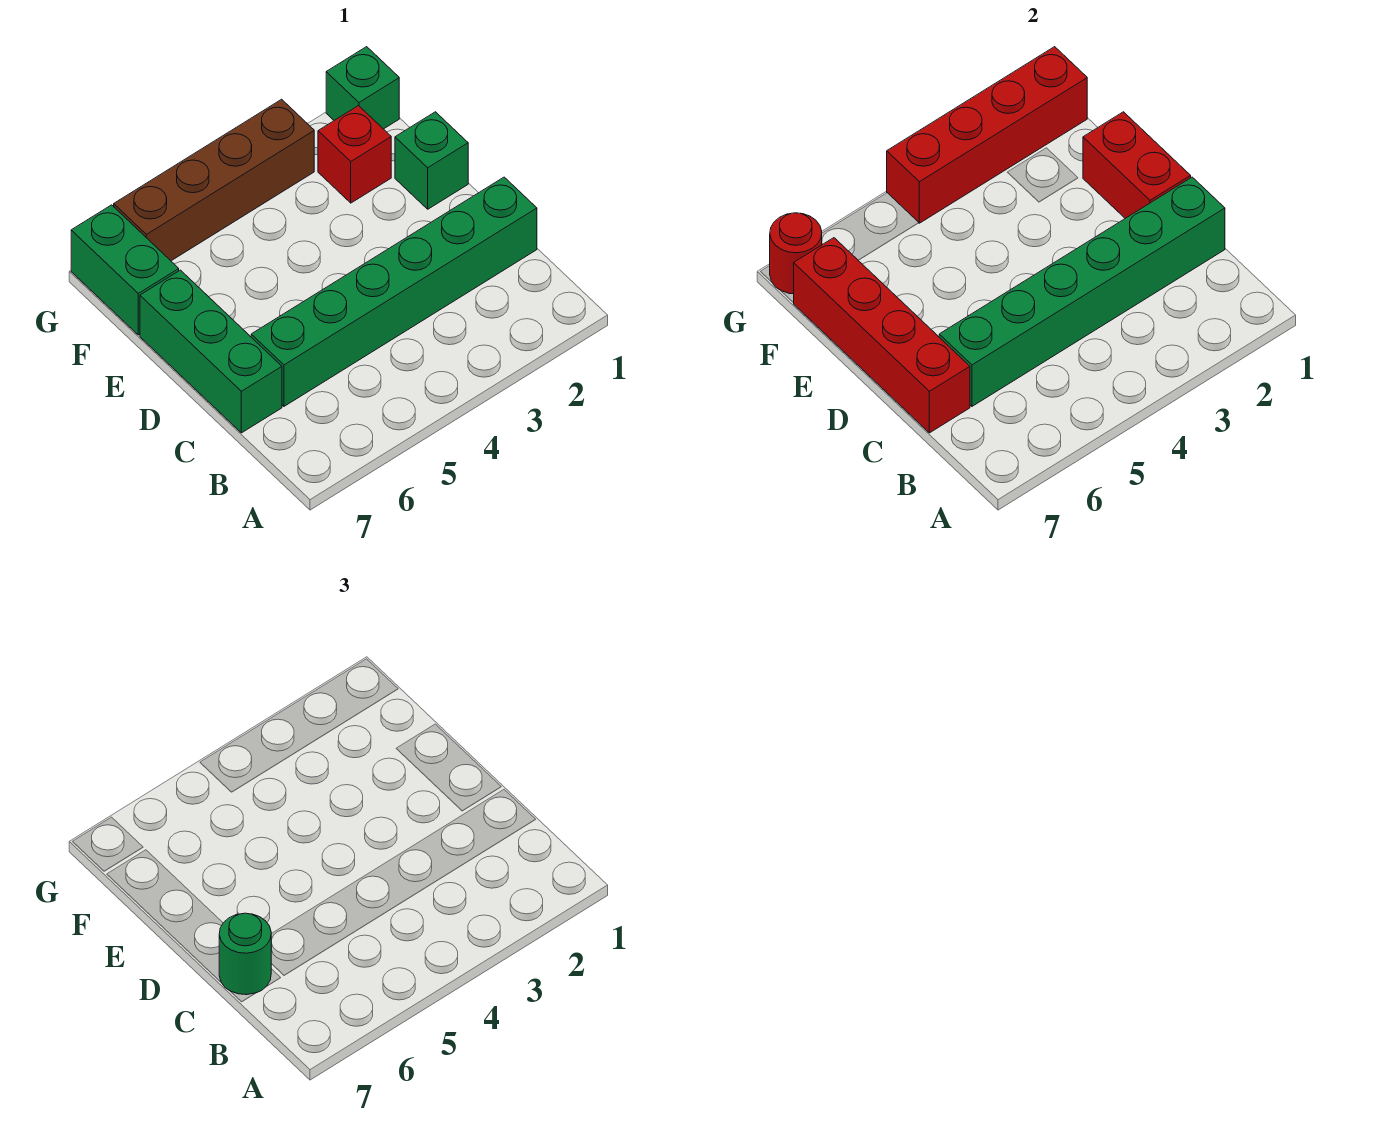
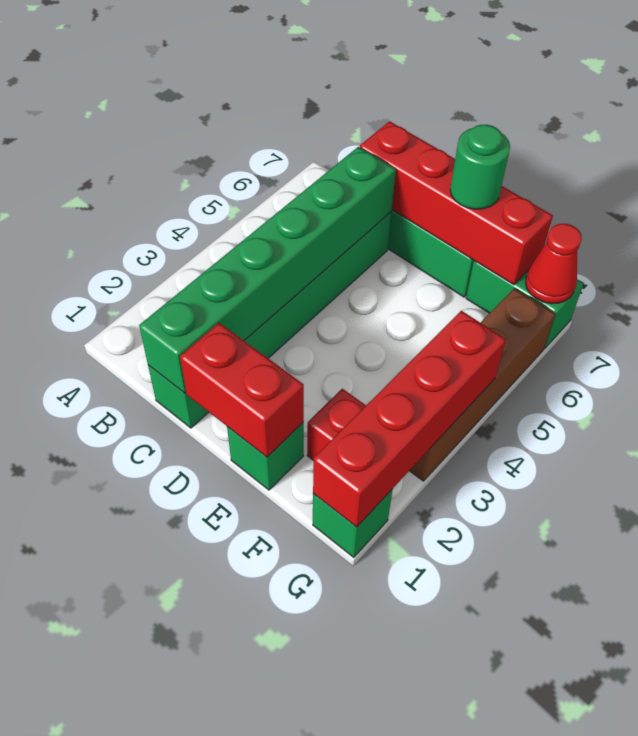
green round brick C7 level 3 -> green round brick E7 level 3
red round brick G7 level 2 -> red cone G7 level 2

